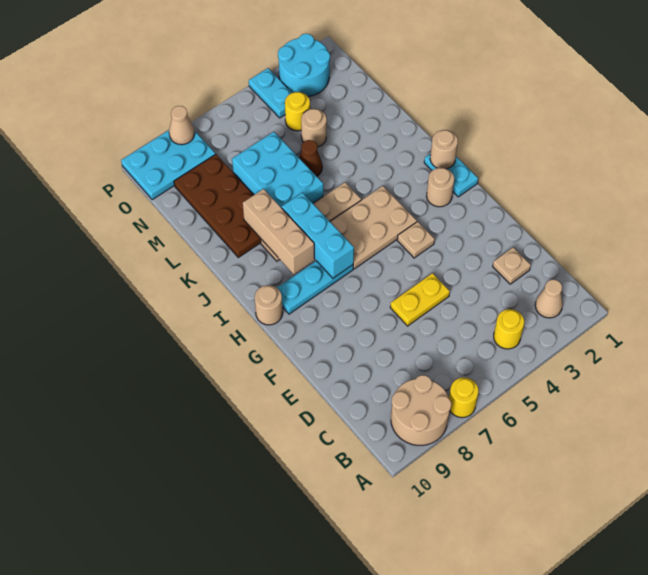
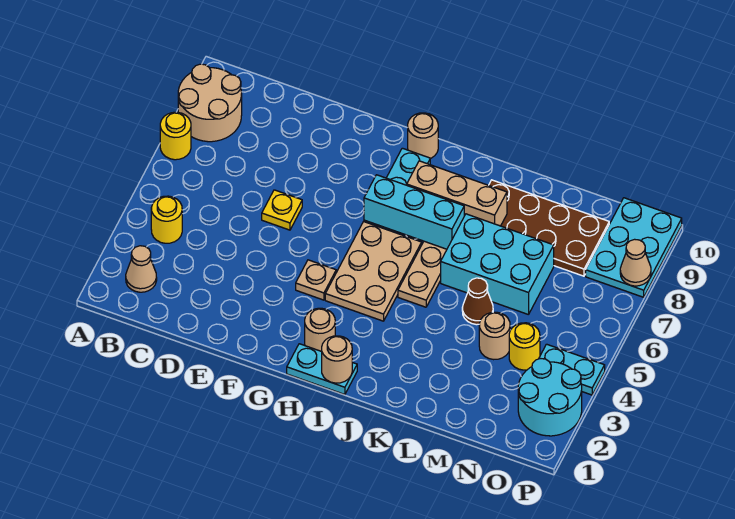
tan plate D2 level 1 -> none
yellow plate E5:E6 level 1 -> yellow plate E6 level 1

